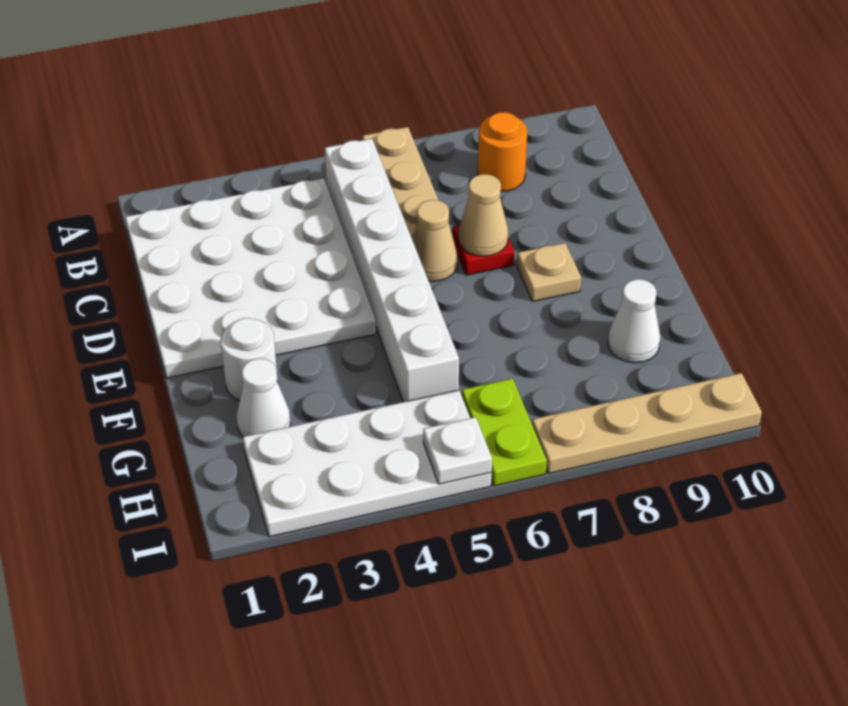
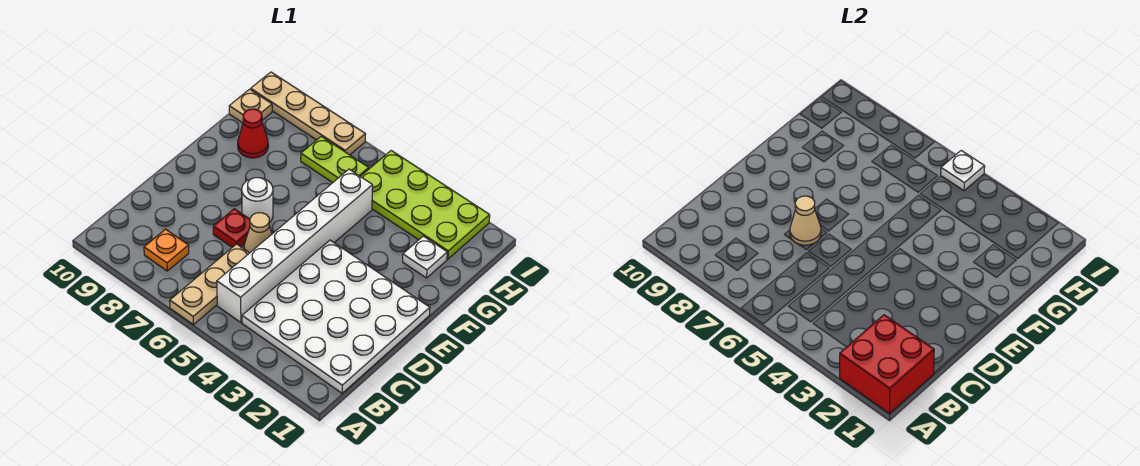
none -> red brick A1:B2 level 2
orange round brick B8 level 1 -> orange plate B8 level 1
tan plate E8 level 1 -> tan plate H10 level 1
white round brick F2 level 1 -> white round brick E7 level 1
white cone G2 level 1 -> white plate G2 level 1
white cone G9 level 1 -> red cone G9 level 1
white plate H2:I5 level 1 -> lime plate H2:I5 level 1
lime plate H6:I6 level 1 -> lime plate H6:H7 level 1

